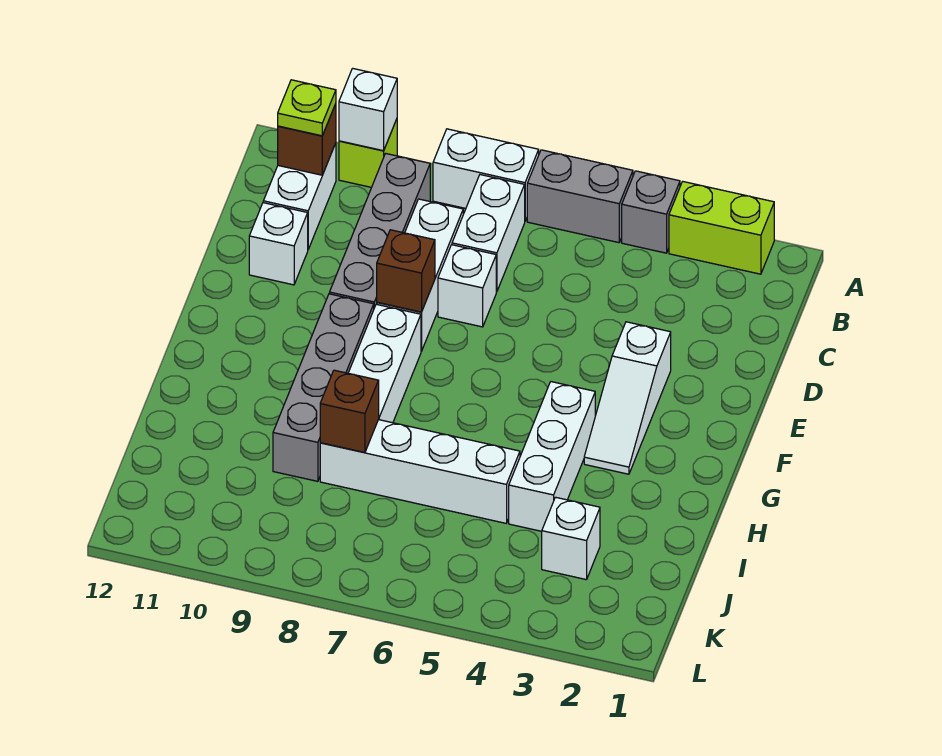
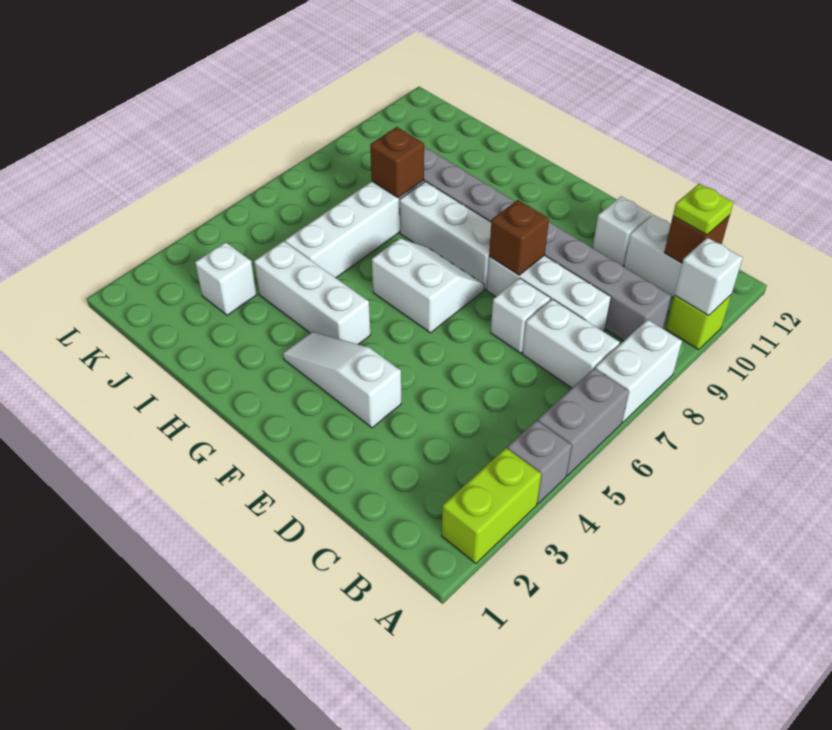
none -> white slope F6:G7 level 1 top 6

